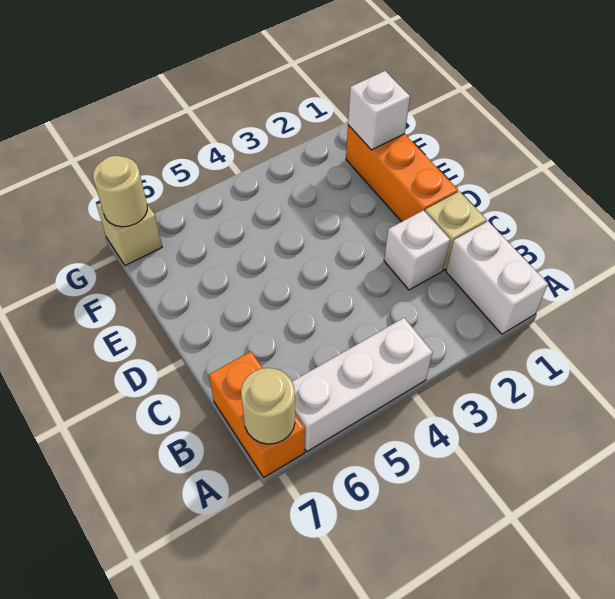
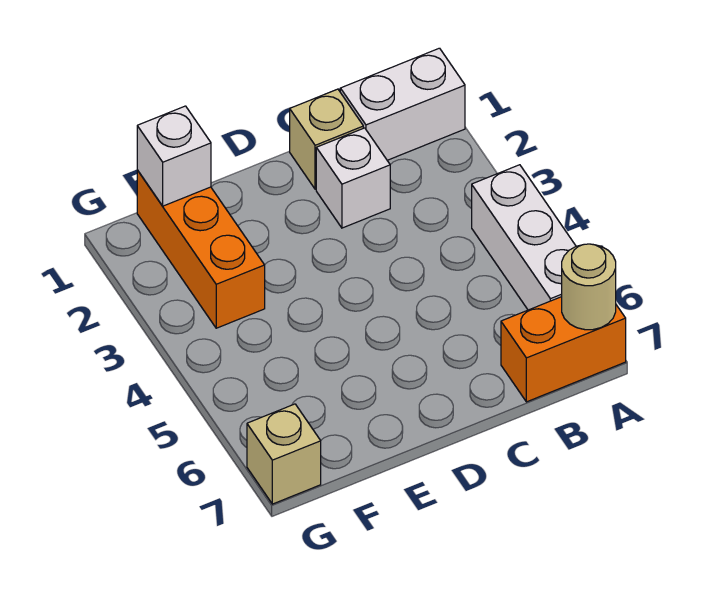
orange brick D1:F1 level 1 -> orange brick F1:F3 level 1
tan round brick G7 level 2 -> none

